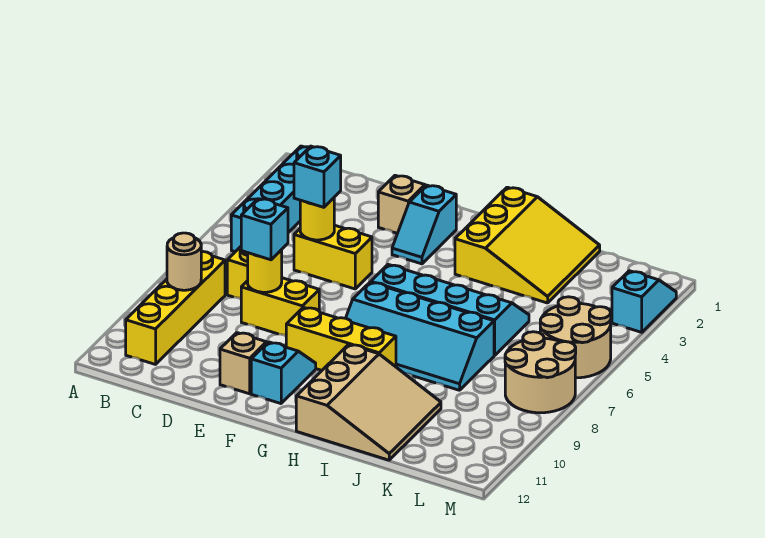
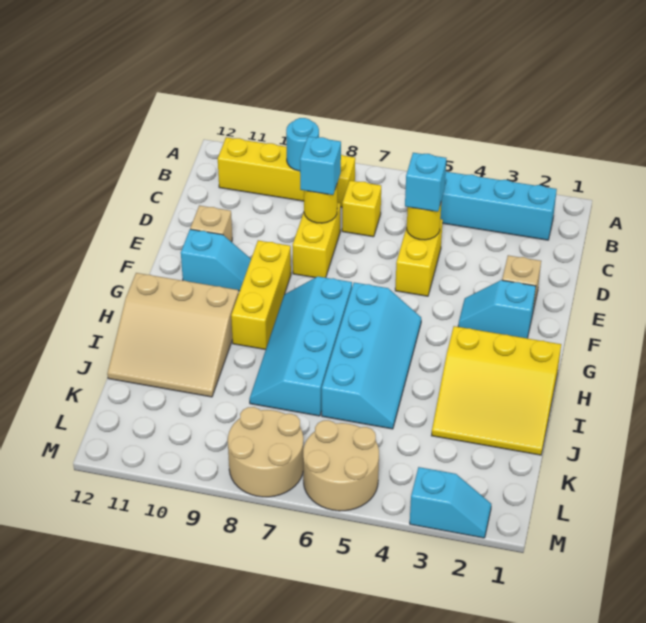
tan round brick B9 level 2 -> cyan round brick B9 level 2

